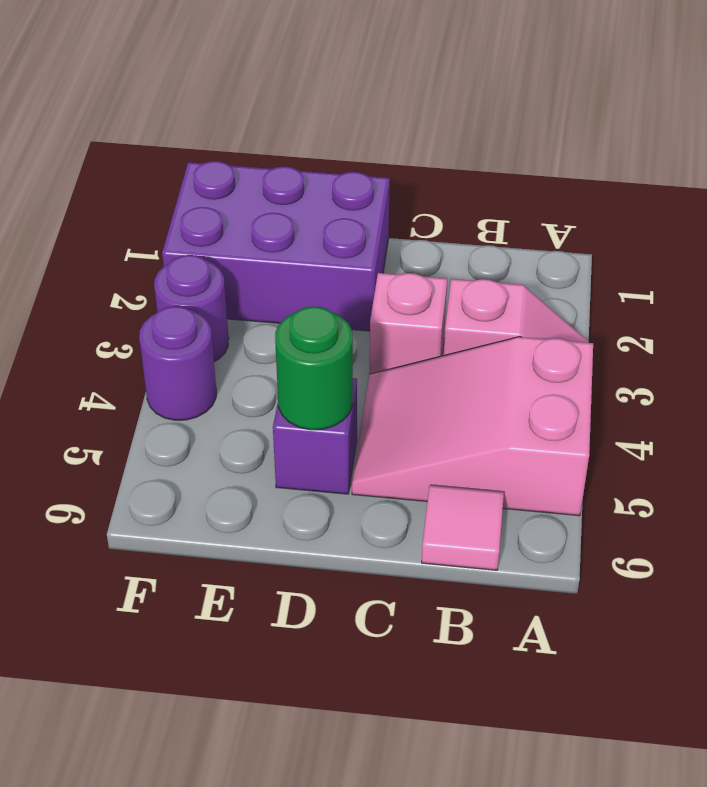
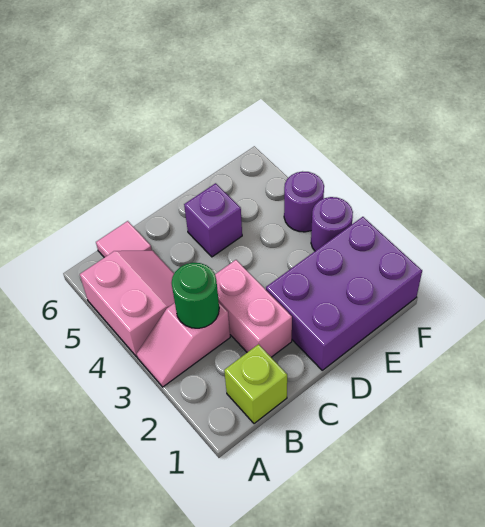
pink slope A4:C5 level 1 top A -> pink slope A4:B5 level 1 top A
none -> lime brick B1 level 1
pink brick C3 level 1 -> pink brick C2:C3 level 1
green round brick D5 level 2 -> green round brick B3 level 2

